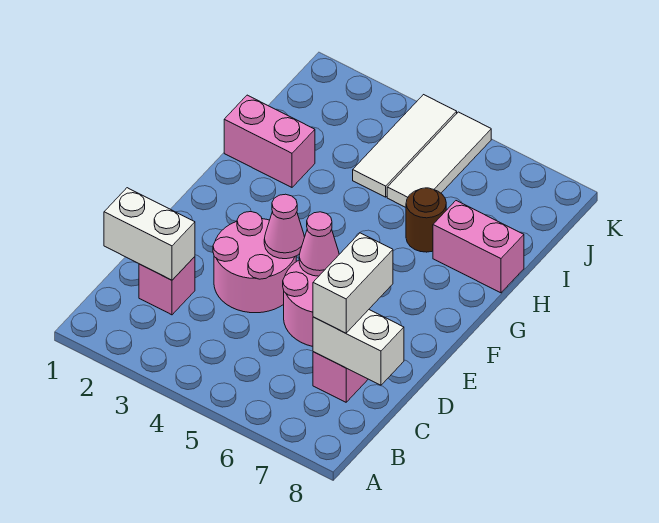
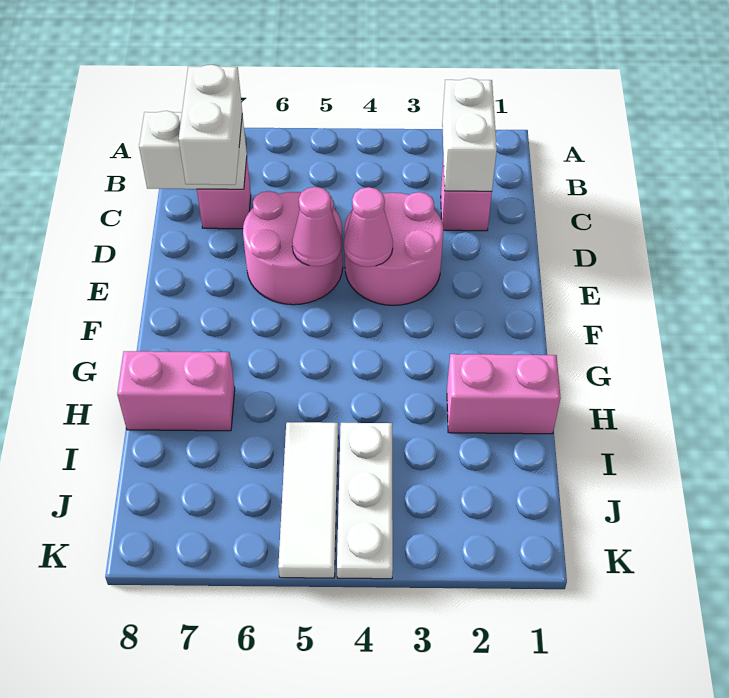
white brick C1:C2 level 2 -> white brick B2:C2 level 2
brown round brick H6 level 1 -> none
white tile I4:K4 level 1 -> white plate I4:K4 level 1

